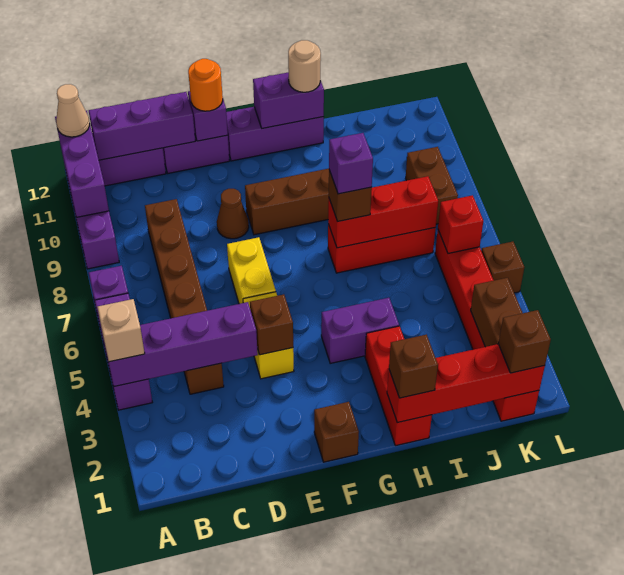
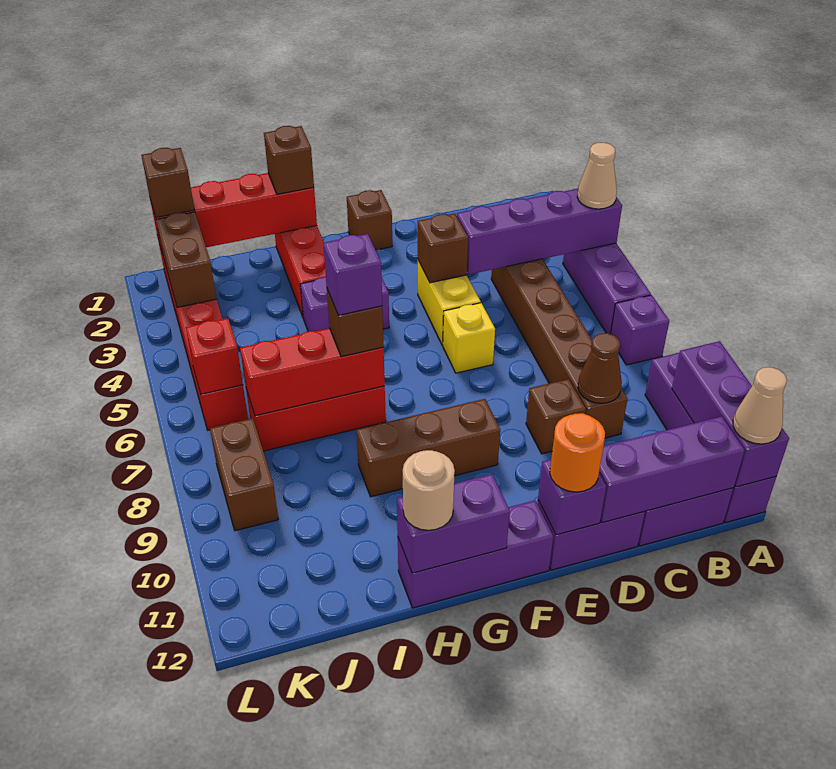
tan brick A4 level 3 -> tan cone A4 level 3
yellow brick E6:E7 level 1 -> yellow brick E6 level 1
brown cone E9 level 1 -> brown cone C9 level 2
brown brick L5 level 1 -> brown brick D9 level 1

